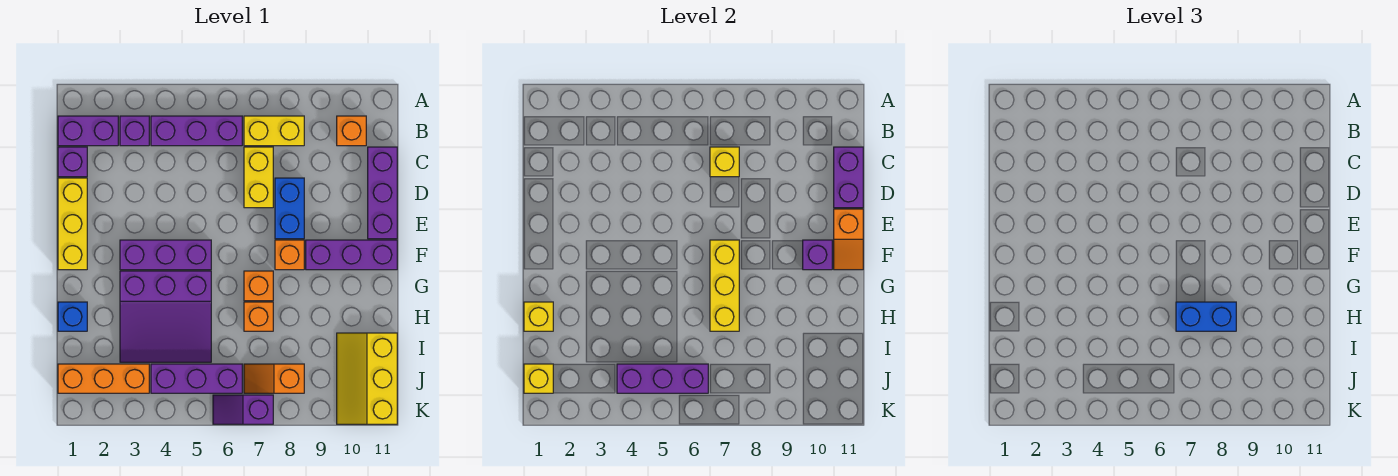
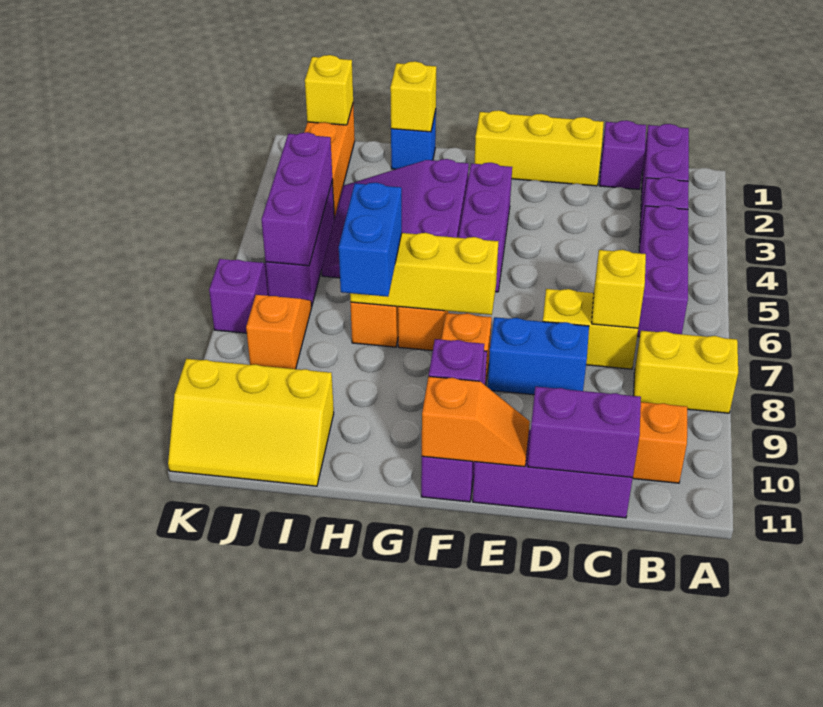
yellow brick B7:B8 level 1 -> yellow brick A8:B8 level 1
orange slope E11:F11 level 2 top E -> orange slope E11:F11 level 2 top F
yellow slope I10:K11 level 1 top 11 -> yellow slope I10:K11 level 1 top 10

